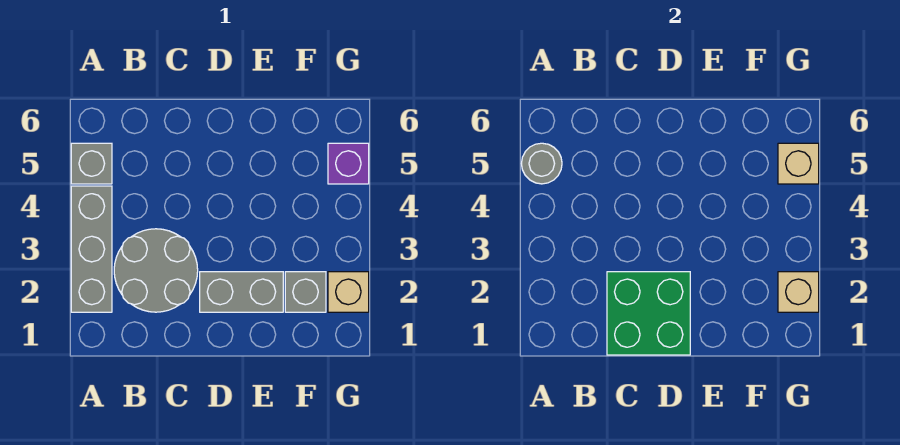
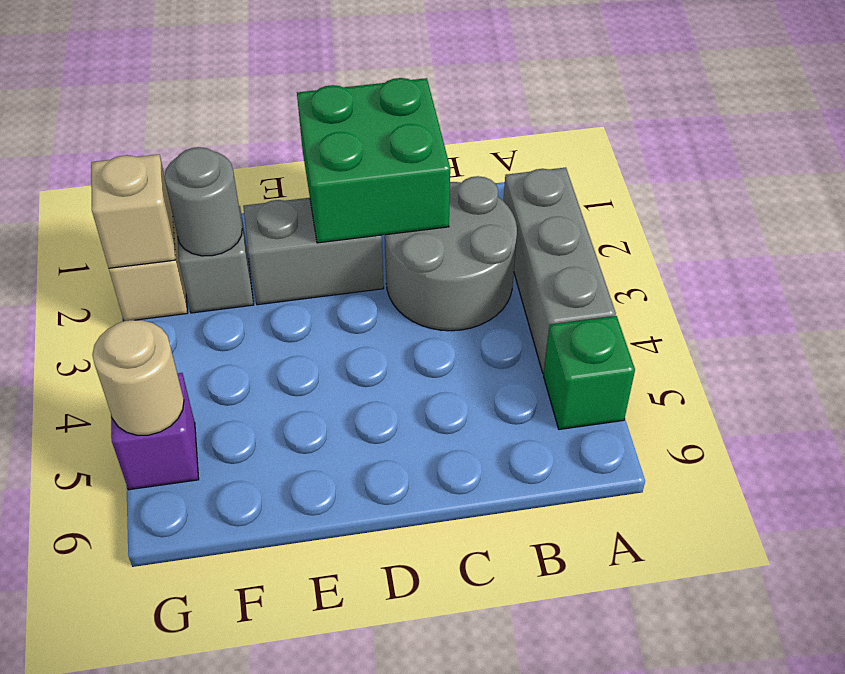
grey brick A5 level 1 -> green brick A5 level 1
grey round brick A5 level 2 -> grey round brick F2 level 2
tan brick G5 level 2 -> tan round brick G5 level 2

